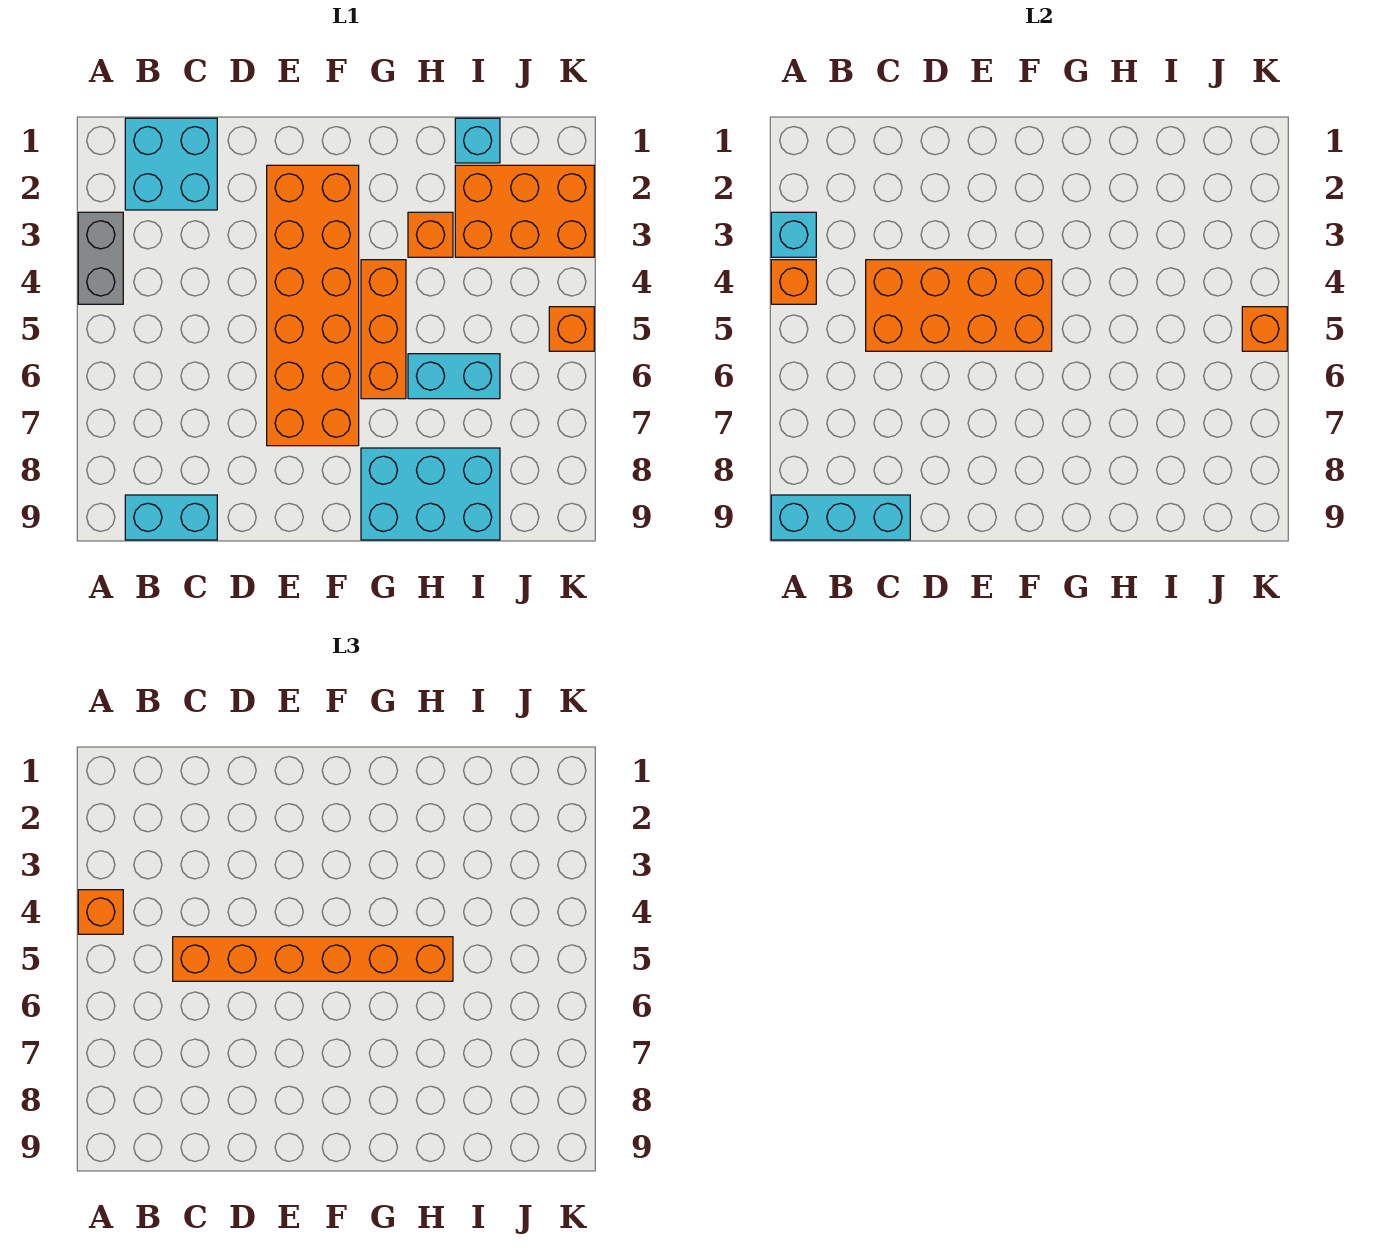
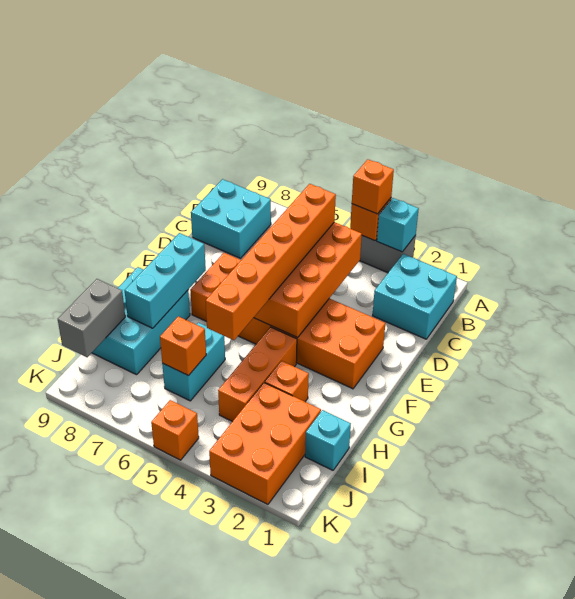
cyan brick A9:C9 level 2 -> cyan brick F8:H8 level 2
cyan brick B9:C9 level 1 -> cyan brick B8:C9 level 1
orange brick G4:G6 level 1 -> orange brick G4:I4 level 1
none -> grey brick I9:J9 level 2
orange brick K5 level 2 -> orange brick I6 level 2

